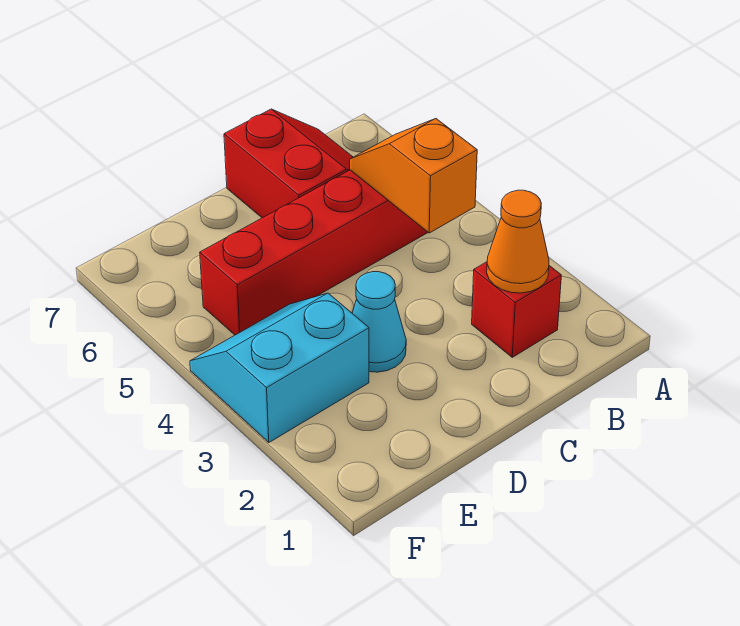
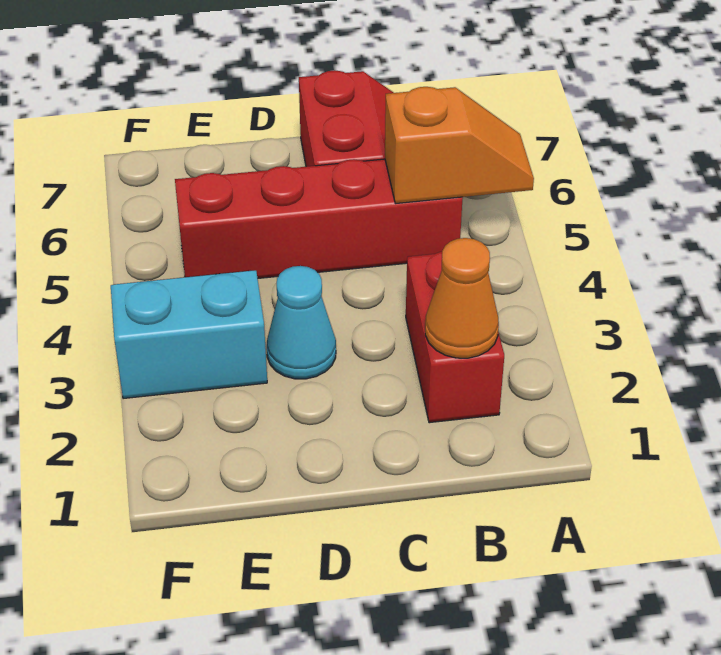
red brick B2 level 1 -> red brick B2:B3 level 1
orange slope B4:B5 level 2 top 4 -> orange slope A5:B5 level 2 top B

